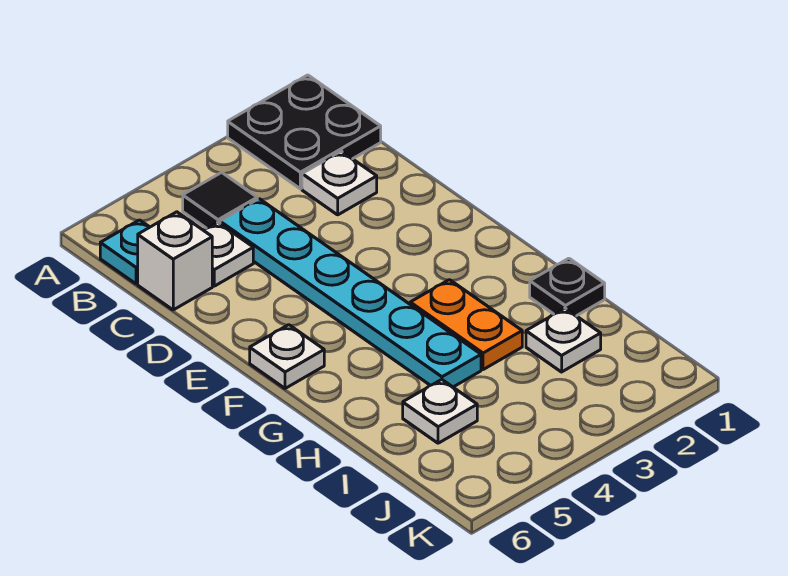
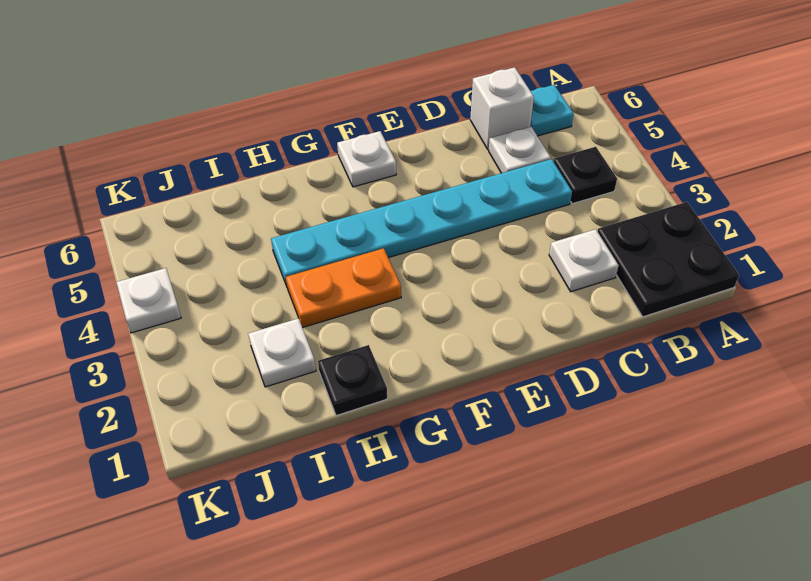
black tile B4 level 1 -> black plate B4 level 1
white plate I5 level 1 -> white plate K4 level 1

